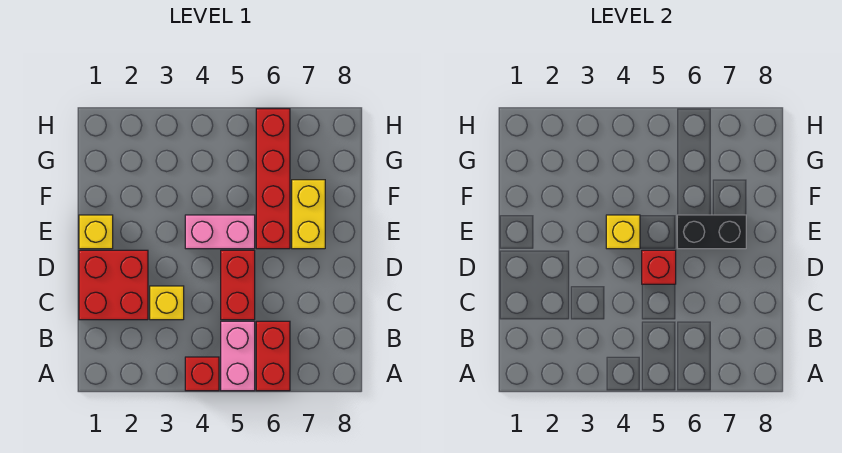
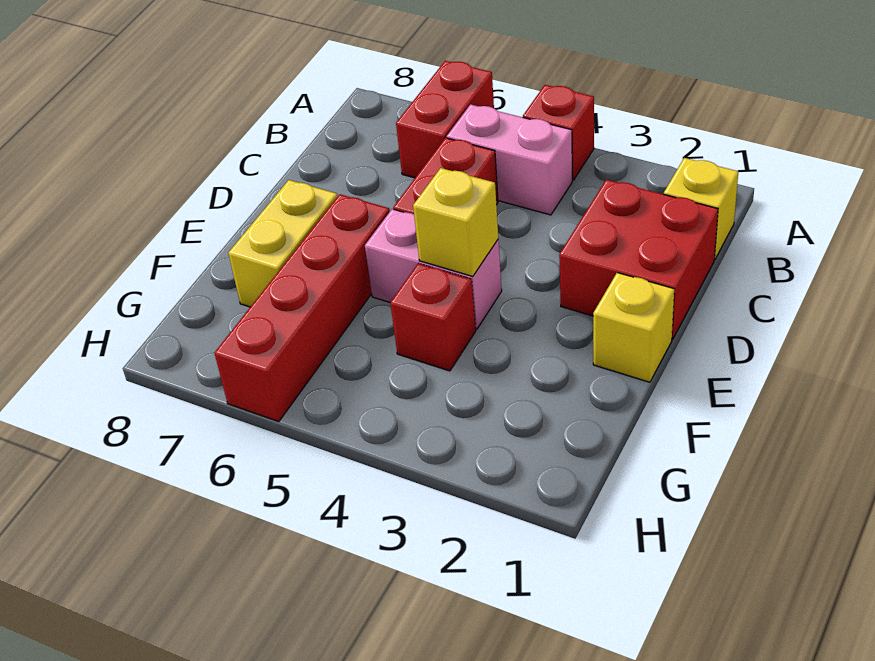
pink brick A5:B5 level 1 -> pink brick B4:B5 level 1
yellow brick C3 level 1 -> yellow brick B1 level 1
red brick D5 level 2 -> red brick F4 level 1
black brick E6:E7 level 2 -> none

